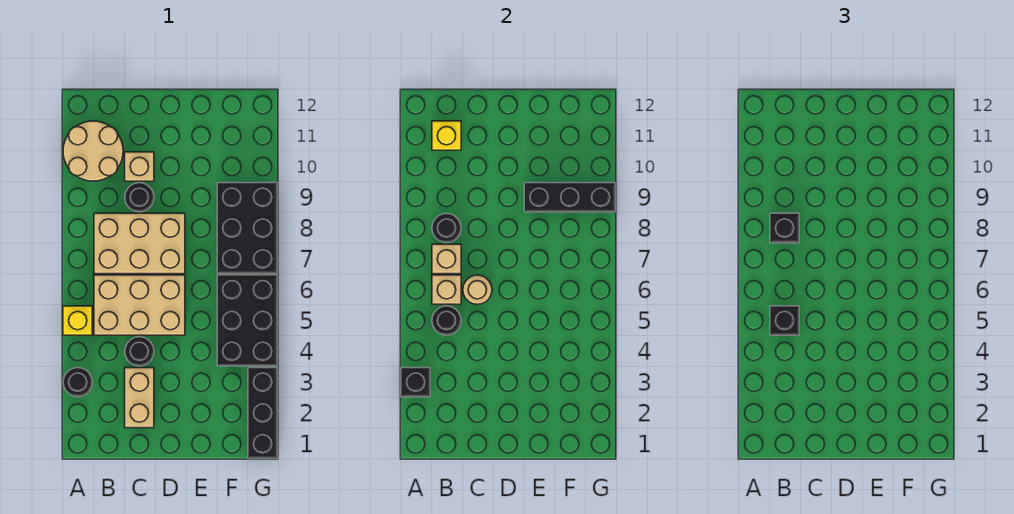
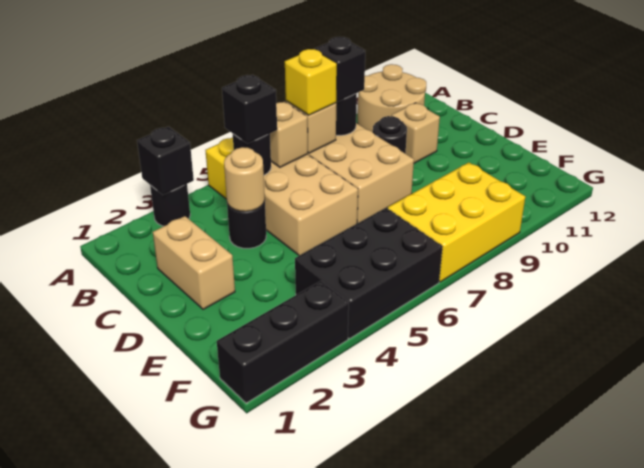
yellow brick B11 level 2 -> yellow brick B7 level 3
tan brick C2:C3 level 1 -> tan brick C2:D2 level 1
tan round brick C6 level 2 -> tan round brick C4 level 2
black brick E9:G9 level 2 -> none
black brick F7:G9 level 1 -> yellow brick F7:G9 level 1

